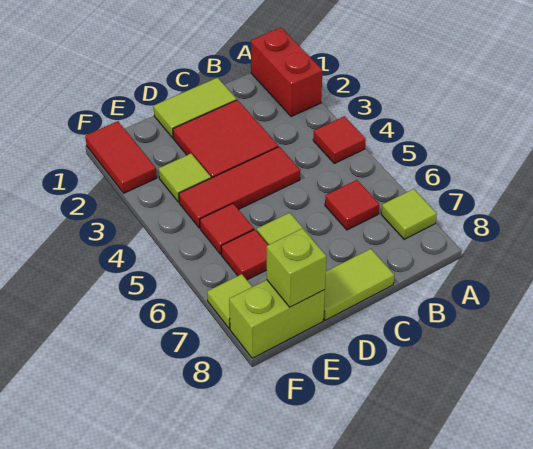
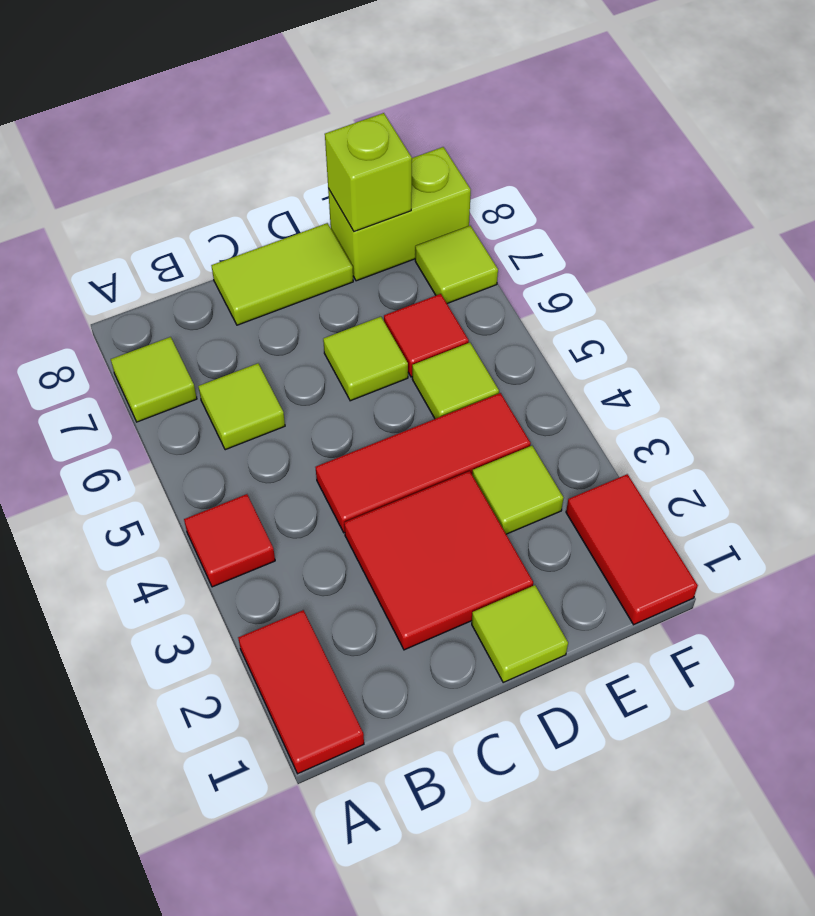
red brick A1:A2 level 1 -> red tile A1:A2 level 1
red tile B6 level 1 -> lime tile B6 level 1
lime tile C1:D1 level 1 -> lime tile D1 level 1
red tile E5 level 1 -> lime tile E5 level 1

